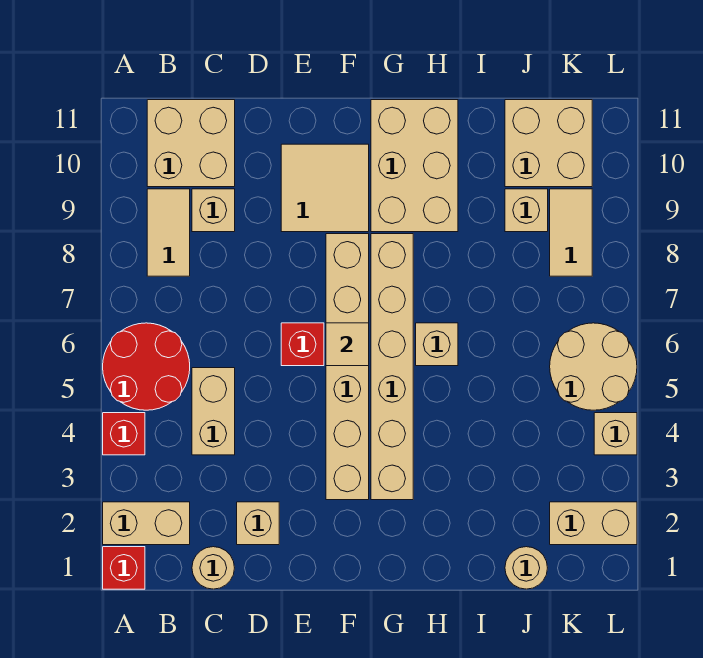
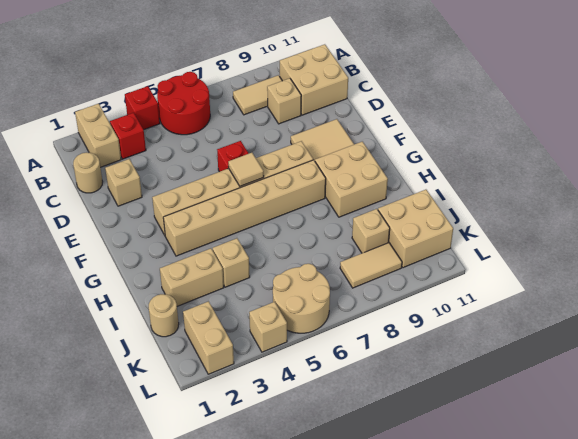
red brick A1 level 1 -> red brick B3 level 1
tan brick C4:C5 level 1 -> tan brick I2:I3 level 1
tan brick G9:H11 level 1 -> tan brick G9:H10 level 1
tan brick H6 level 1 -> tan brick I4 level 1

